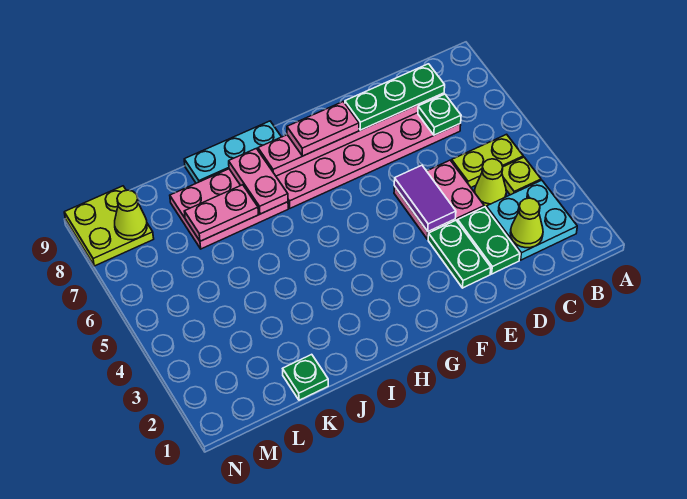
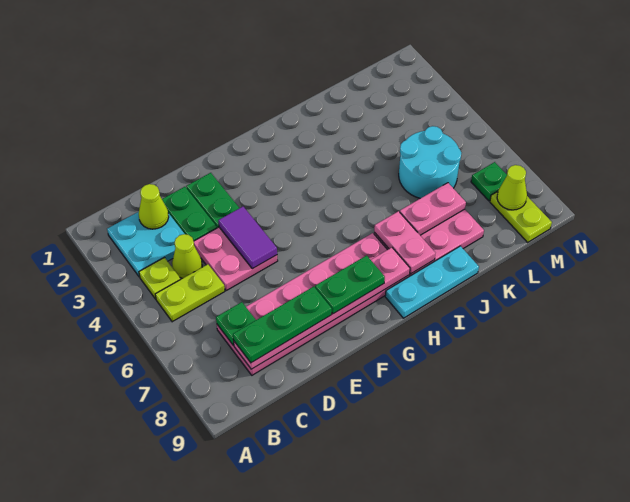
pink plate F8:G8 level 3 -> green plate F8:G8 level 3
green plate K1 level 1 -> green plate M7 level 1
none -> cyan round brick K5:L6 level 1
lime plate M8:N9 level 1 -> lime plate M8:M9 level 1

